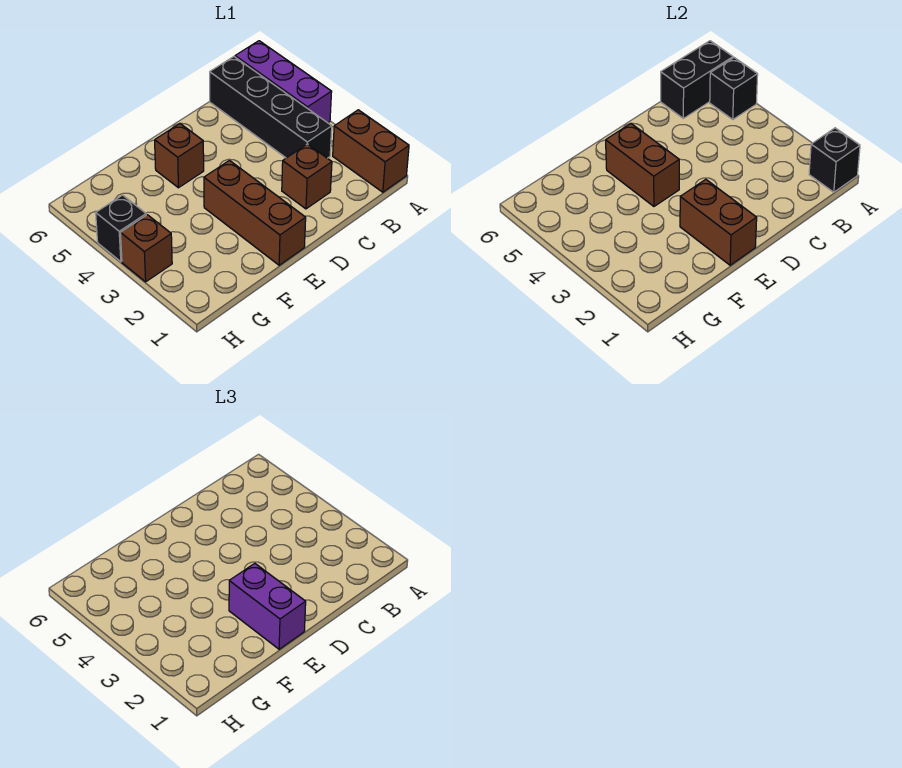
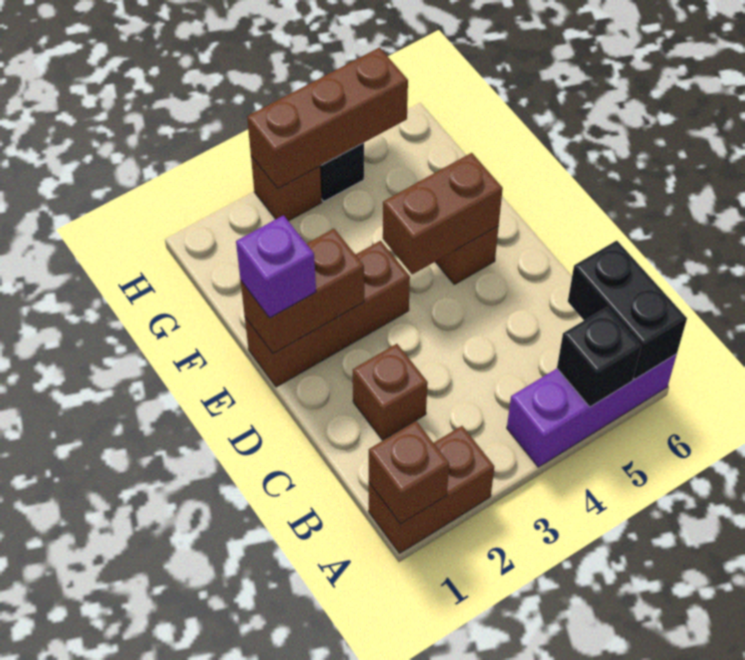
black brick A1 level 2 -> brown brick A1 level 2
black brick B3:B6 level 1 -> none
purple brick E1:E2 level 3 -> purple brick E1 level 3
none -> brown brick H3:H5 level 2

